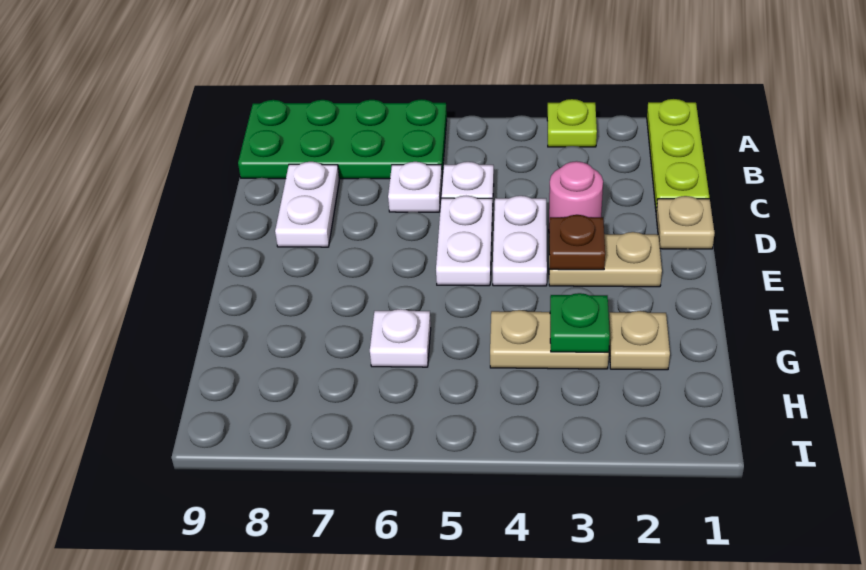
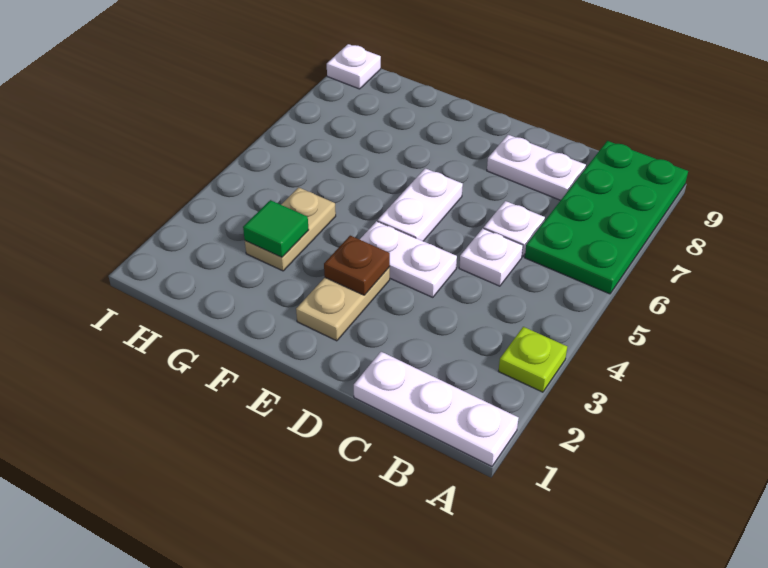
lime plate A1:C1 level 1 -> white plate A1:C1 level 1
tan plate D1 level 1 -> none
pink round brick D3 level 1 -> none
white plate D5:E5 level 1 -> white plate E5:E6 level 1
tan plate G2 level 1 -> none
green plate G3 level 2 -> green tile G3 level 2
white plate G6 level 1 -> white plate I9 level 1

